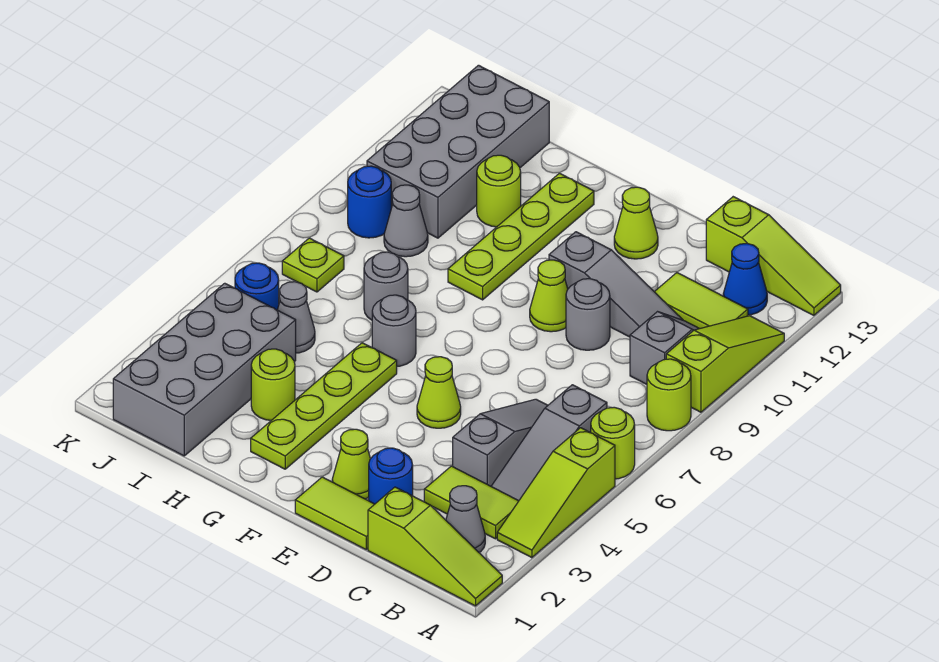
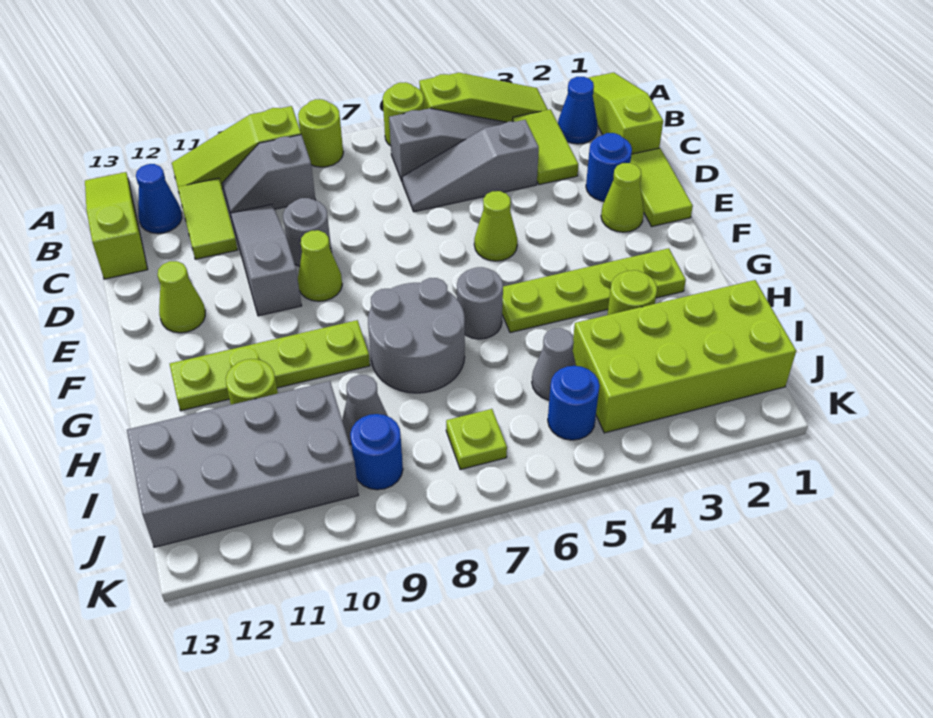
grey cone B2 level 1 -> blue cone B2 level 1
grey round brick H7 level 1 -> grey round brick G7:H8 level 1
grey brick I1:J4 level 1 -> lime brick I1:J4 level 1

